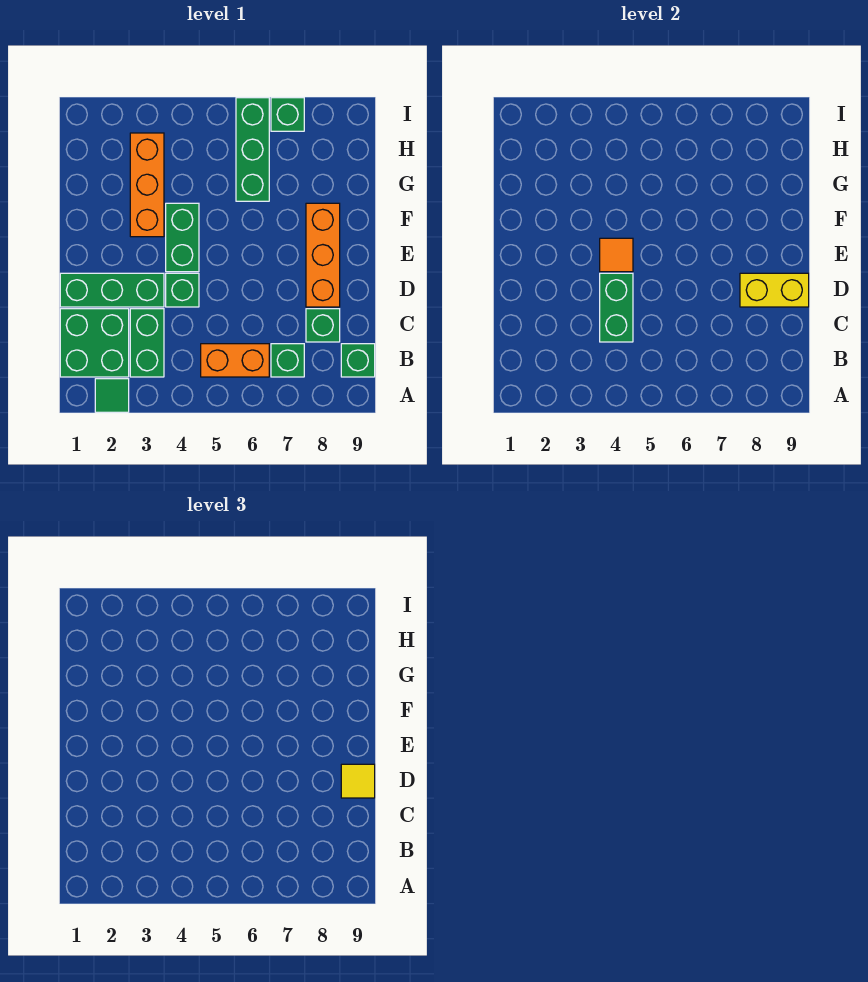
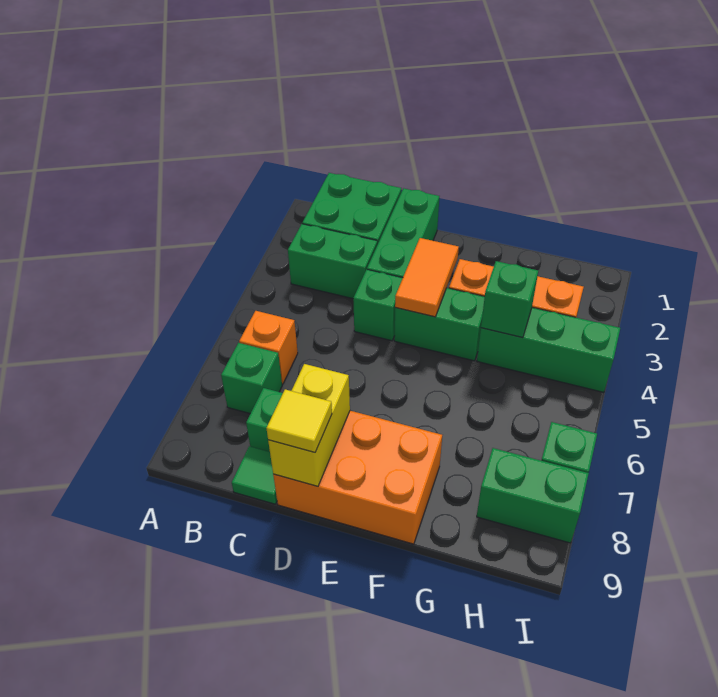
green tile A2 level 1 -> green tile C9 level 1
orange brick B5:B6 level 1 -> orange brick B6 level 1
green brick B9 level 1 -> green brick G4 level 2
green brick C4:D4 level 2 -> green brick H8:I8 level 1
orange brick D8:F8 level 1 -> orange brick D8:F9 level 1
orange tile E4 level 2 -> orange tile E3:E4 level 2
green brick G6:I6 level 1 -> green brick G4:I4 level 1

